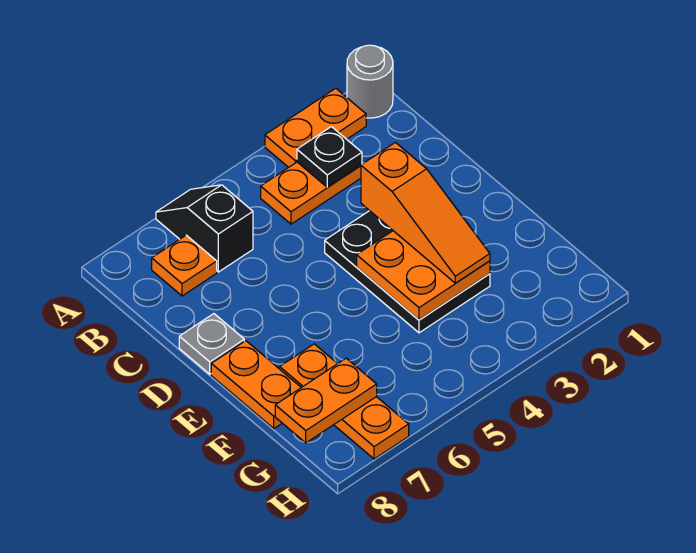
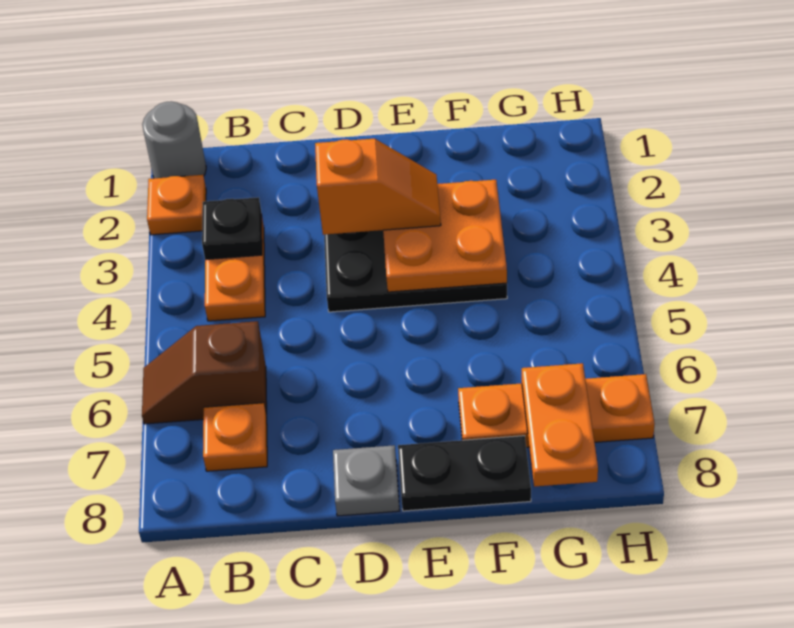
orange plate A2:A3 level 1 -> orange plate A2 level 1
black slope A6:B6 level 1 top B -> brown slope A6:B6 level 1 top B
orange slope D3:F3 level 3 top D -> orange slope D3:E3 level 3 top D
orange plate E8:F8 level 1 -> black plate E8:F8 level 1

